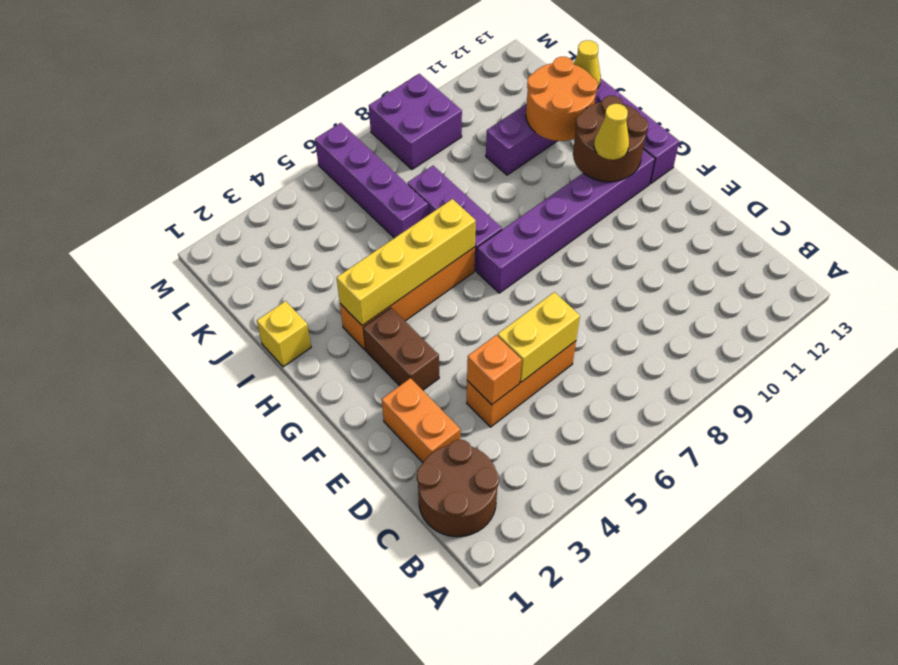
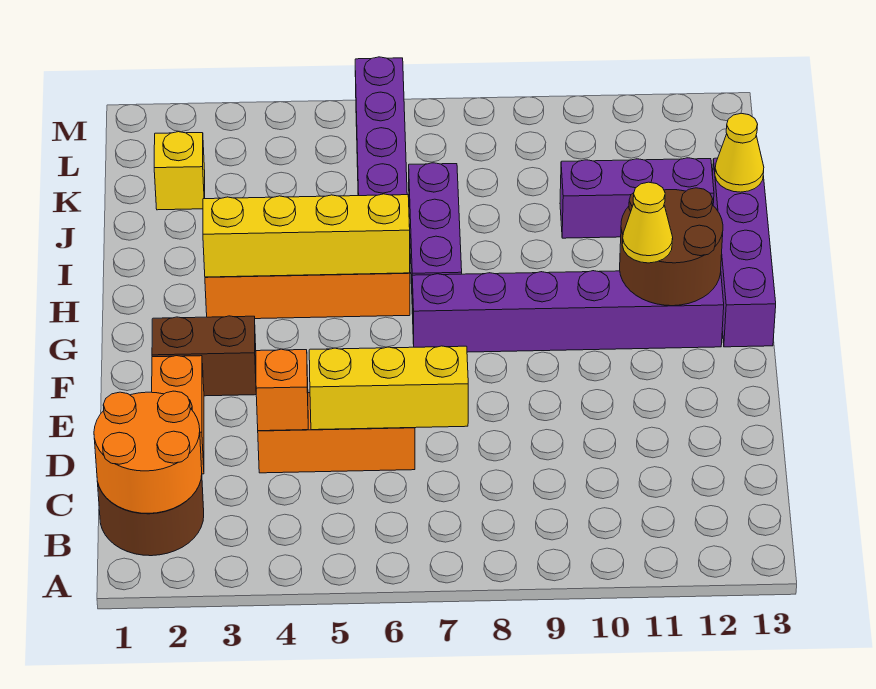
yellow brick D5:D6 level 2 -> yellow brick D5:D7 level 2
brown brick F3:G3 level 1 -> brown brick F2:F3 level 1
yellow brick I1 level 1 -> yellow brick K2 level 1
orange round brick I11:J12 level 2 -> orange round brick B1:C2 level 2
purple brick L8:M9 level 1 -> none

